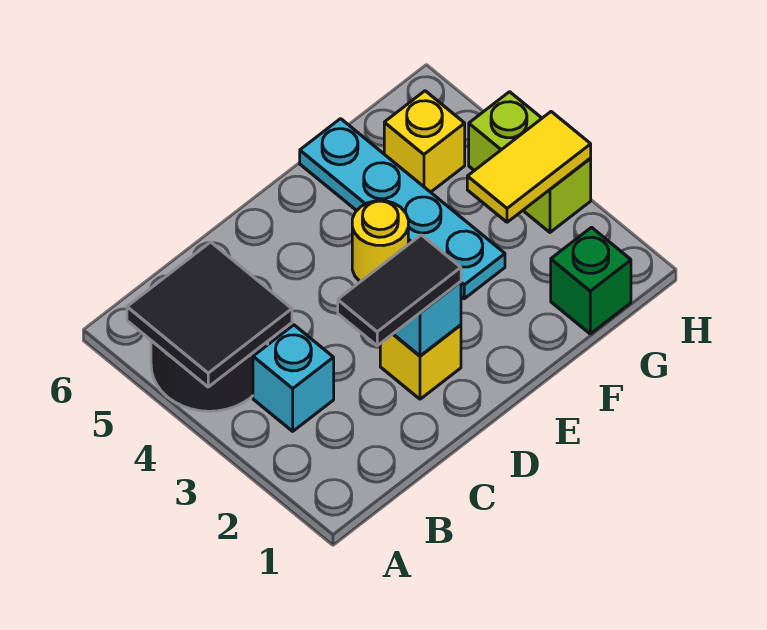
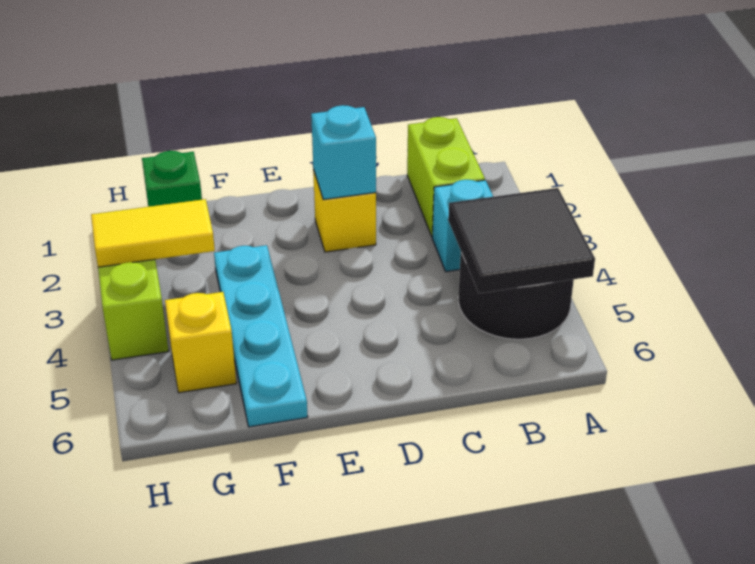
none -> lime brick B1:B2 level 1
black tile C2:D2 level 3 -> none
yellow round brick E4 level 1 -> none

